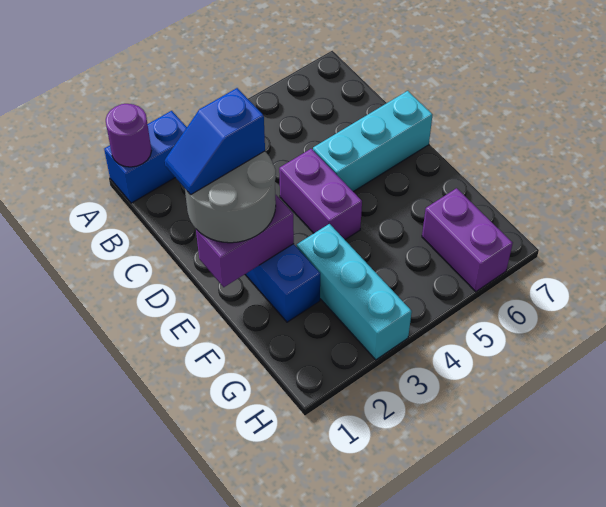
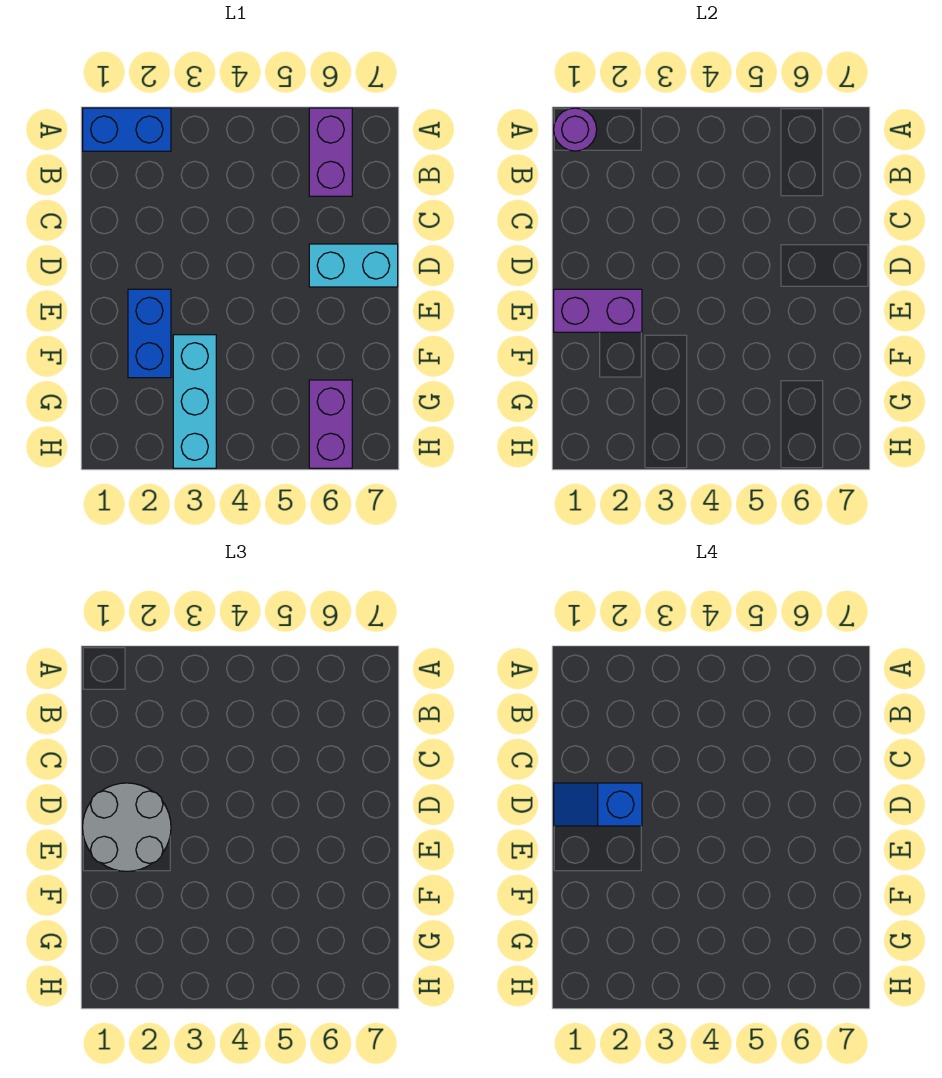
purple brick D4:E4 level 1 -> purple brick A6:B6 level 1
cyan brick D5:D7 level 1 -> cyan brick D6:D7 level 1

